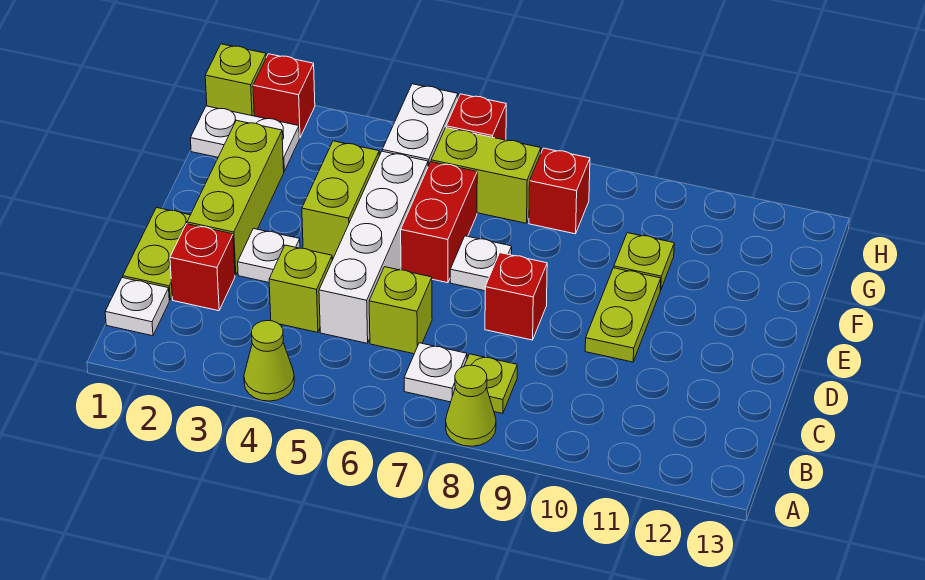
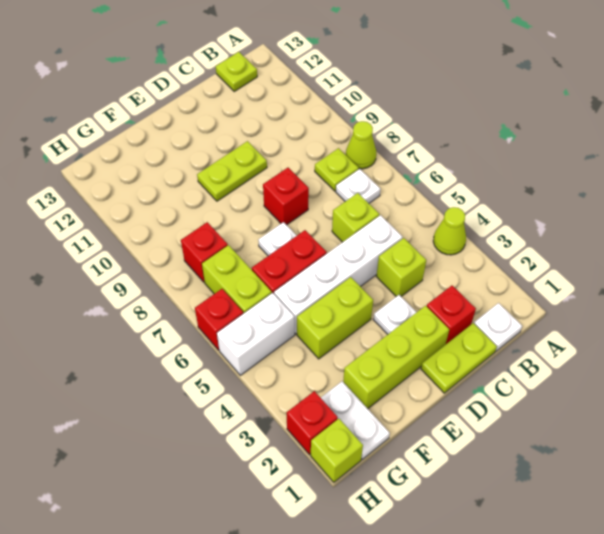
lime plate F10 level 1 -> lime plate B13 level 1

